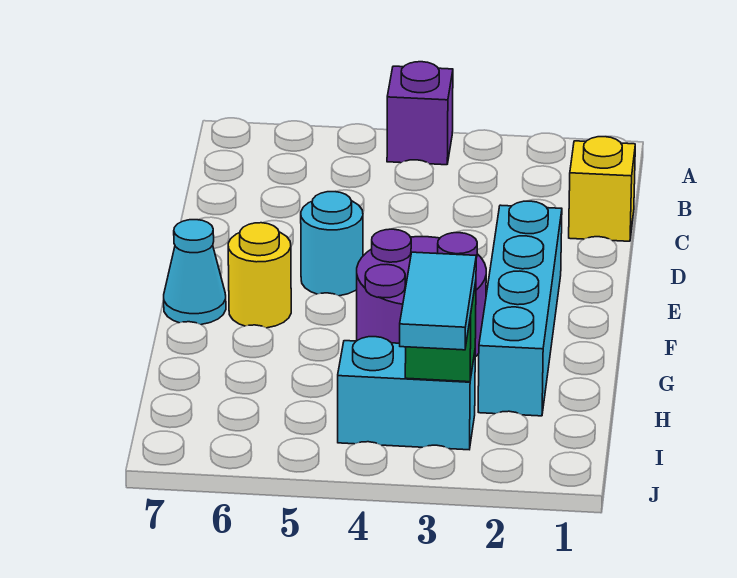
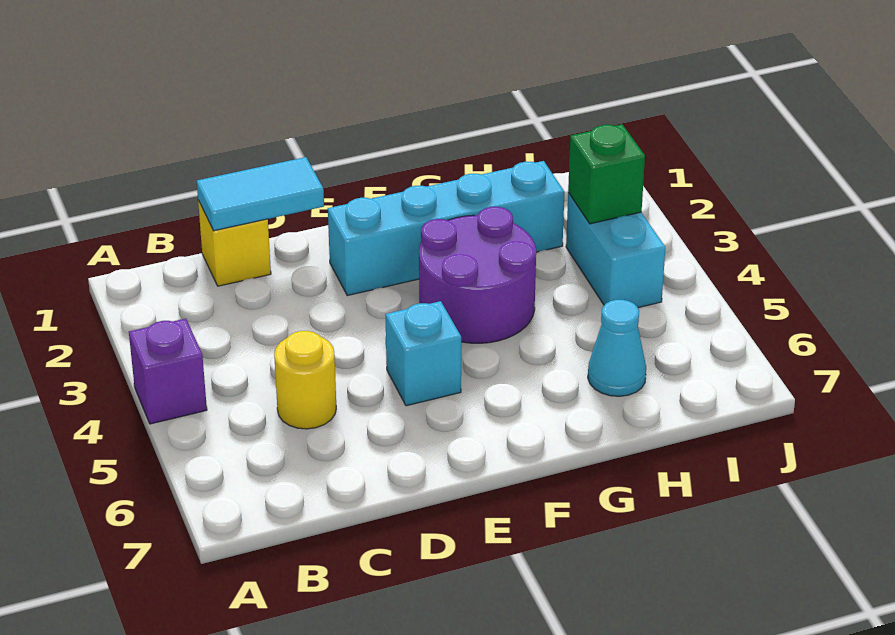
cyan round brick E5 level 1 -> cyan brick E5 level 1
yellow round brick F6 level 1 -> yellow round brick C5 level 1
cyan cone F7 level 1 -> cyan cone H6 level 1
cyan tile I3:J3 level 3 -> cyan tile C1:D1 level 2

